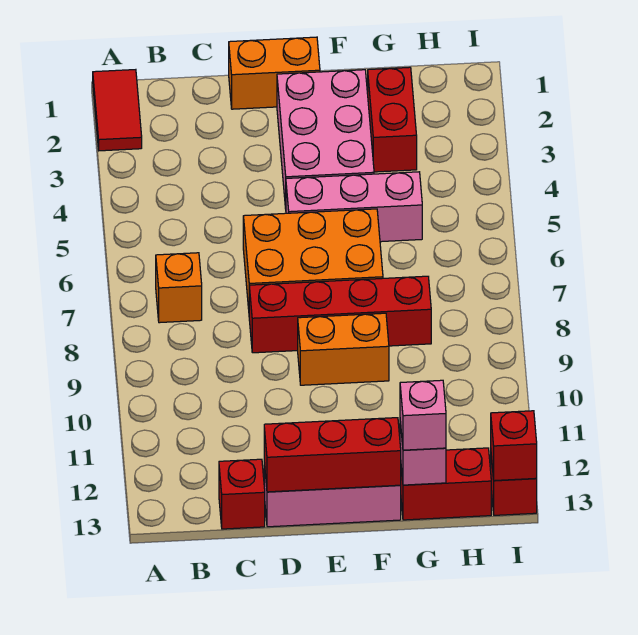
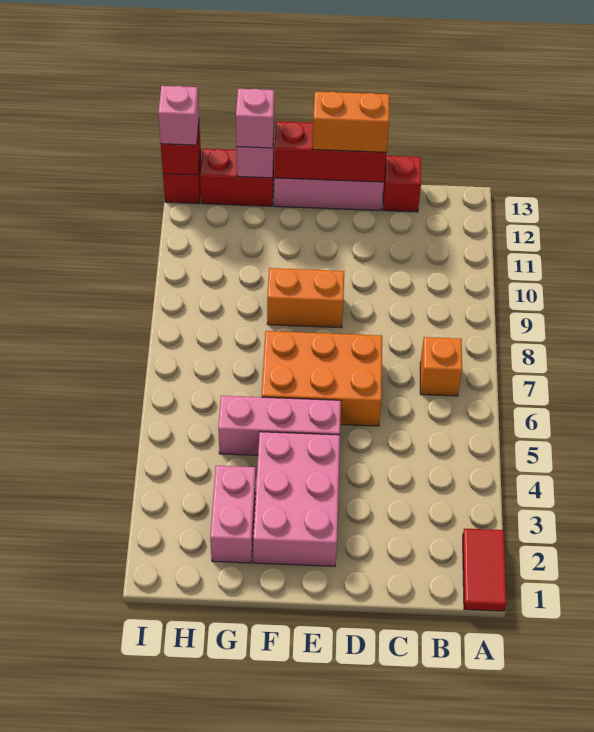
orange brick D1:E1 level 1 -> orange brick D13:E13 level 3
red brick D8:G8 level 1 -> none
red brick G2:G3 level 1 -> pink brick G2:G3 level 1
none -> pink brick I13 level 3

